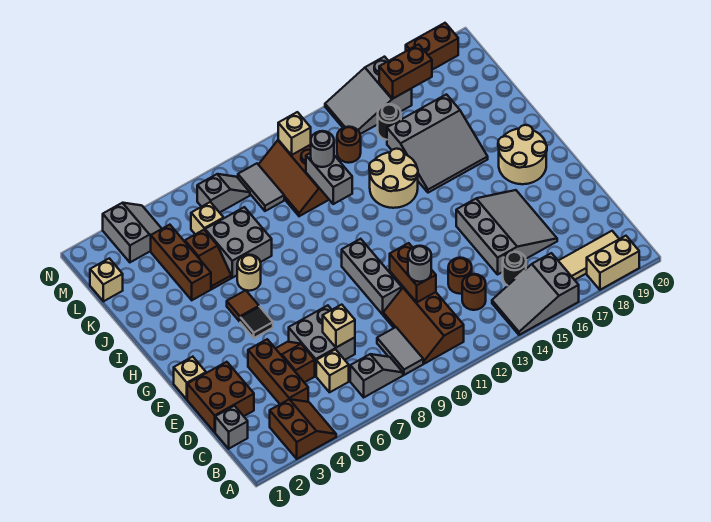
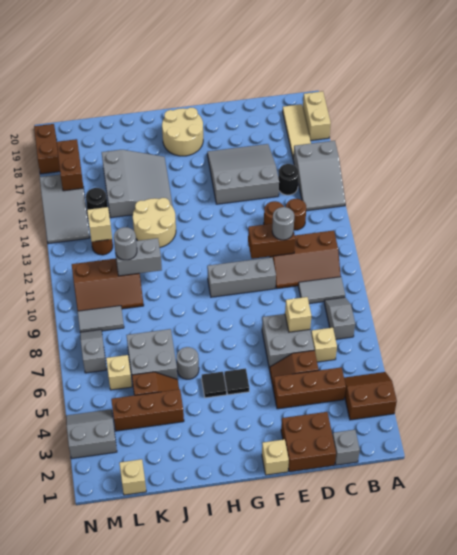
brown tile H5 level 1 -> black tile H5 level 1
tan round brick I6 level 1 -> grey round brick I6 level 1
tan brick M11 level 2 -> tan brick L13 level 2

